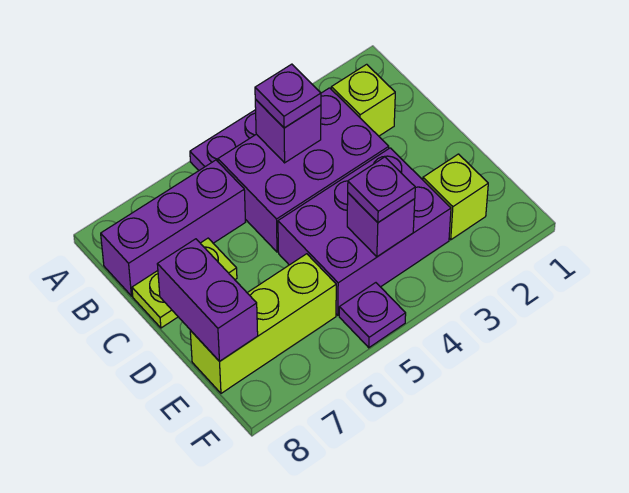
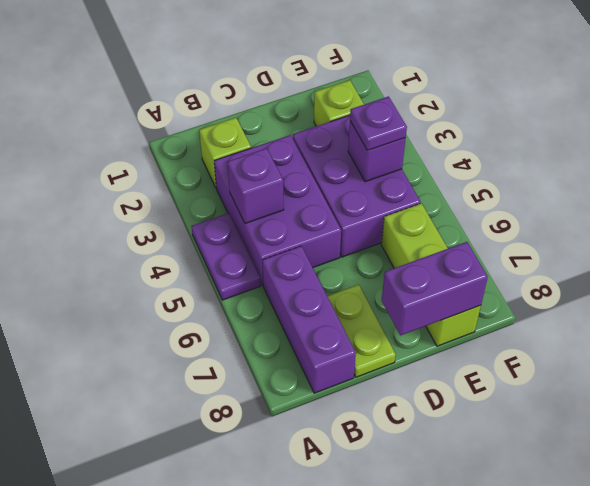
purple plate B4 level 3 -> none
purple plate F5 level 1 -> none

